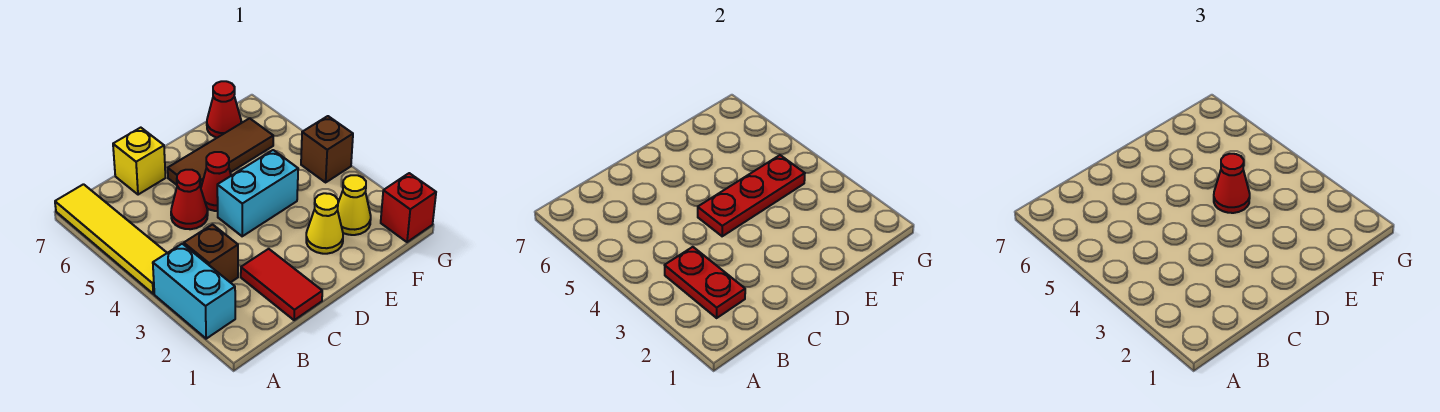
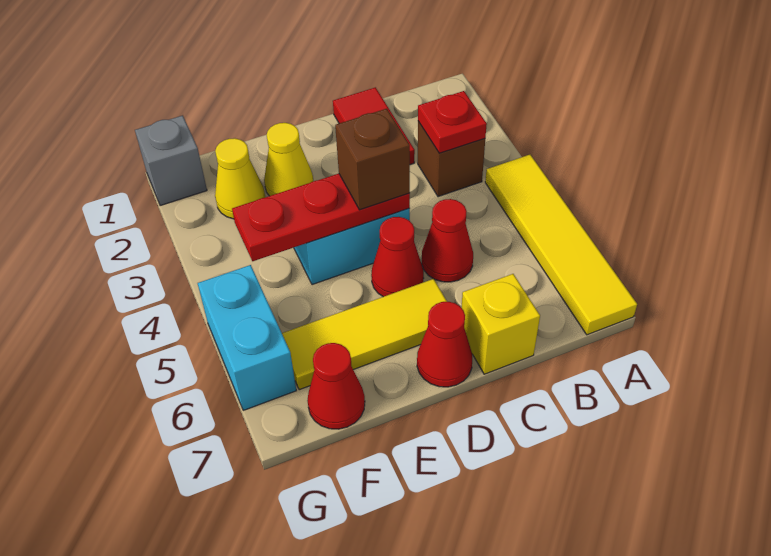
cyan brick A2:A3 level 1 -> cyan brick G5:G6 level 1
red plate B2:B3 level 2 -> red plate B3 level 2
brown tile D6:F6 level 1 -> yellow tile D6:F6 level 1
red cone E4 level 3 -> red cone D7 level 1
red brick G1 level 1 -> grey brick G1 level 1
brown brick G4 level 1 -> brown brick D4 level 3

